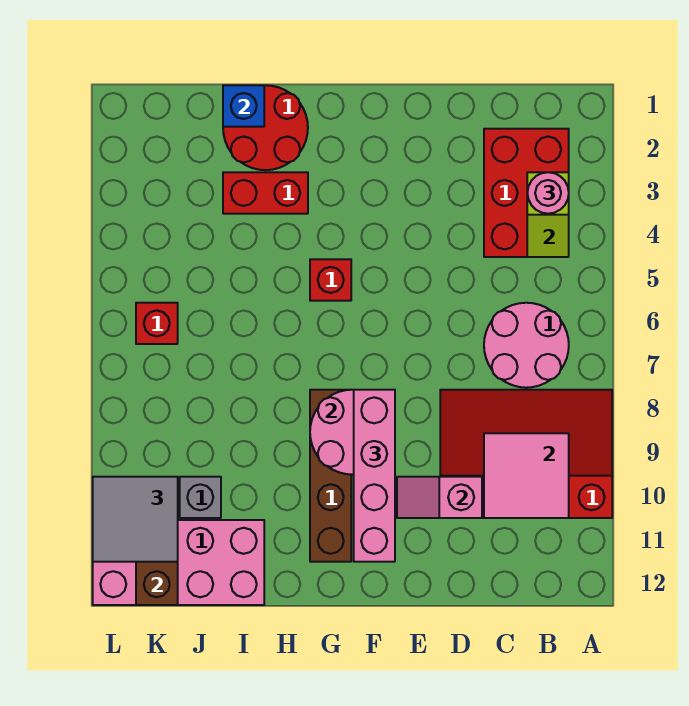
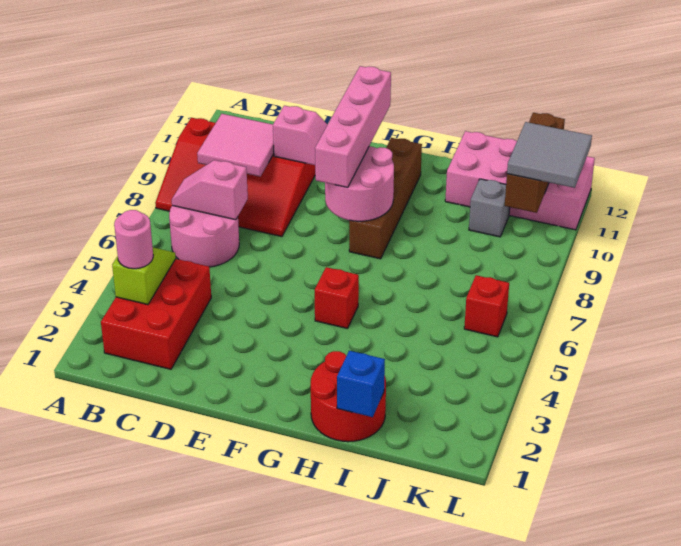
none -> pink slope B7:C7 level 2 top C
red brick H3:I3 level 1 -> none

